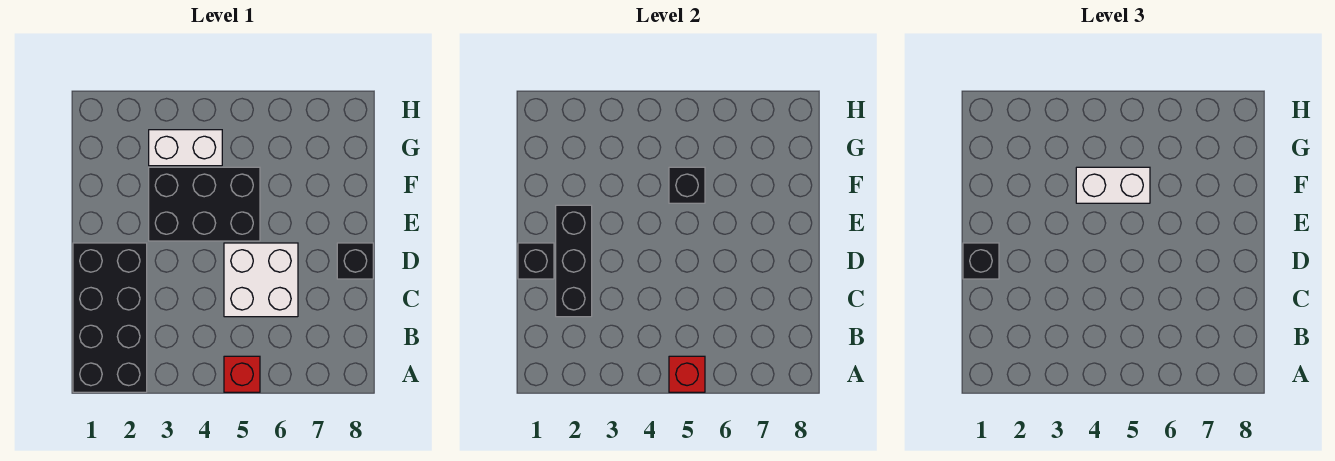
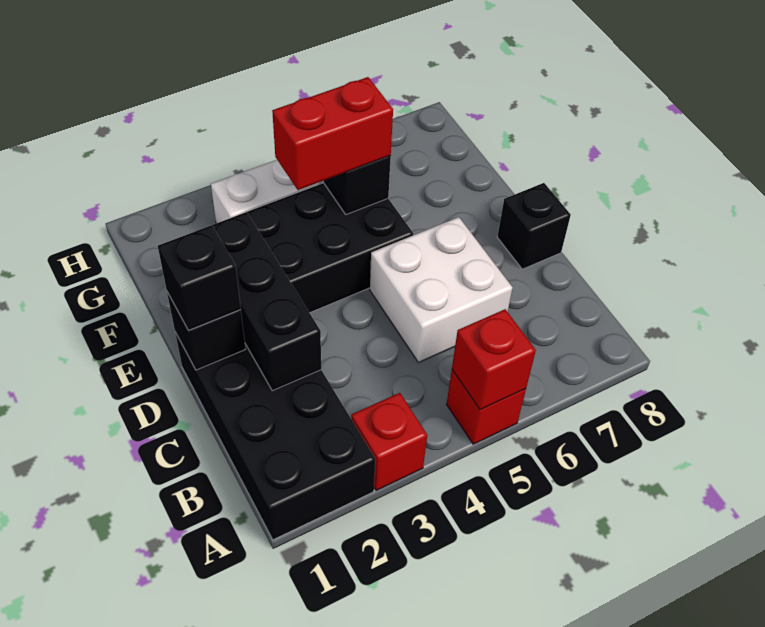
none -> red brick A3 level 1
white brick F4:F5 level 3 -> red brick F4:F5 level 3

